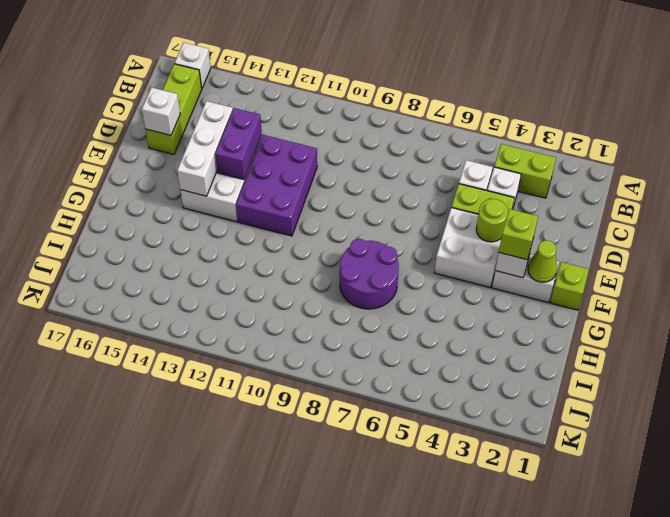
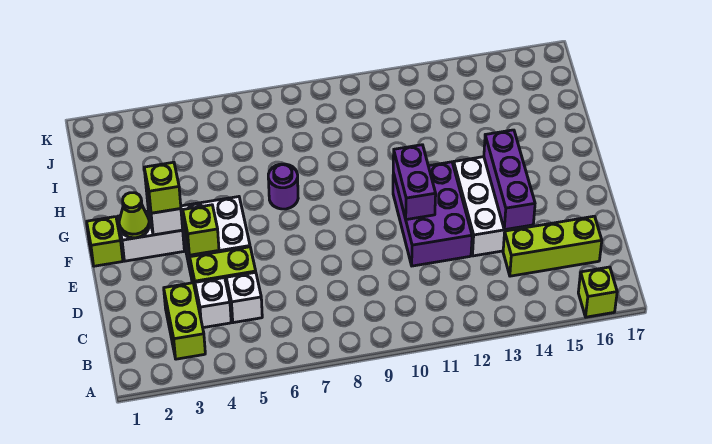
white brick A16 level 1 -> lime brick A16 level 1
lime brick B3:B4 level 1 -> lime brick B3:C3 level 1
lime brick B16:D16 level 1 -> lime brick C14:C16 level 1
purple brick D13:E13 level 2 -> purple brick E11:F11 level 2
white brick D14:F14 level 2 -> purple brick D14:F14 level 2
white brick D16 level 2 -> none
lime round brick E4 level 2 -> lime brick E4 level 2
purple round brick G7:H8 level 1 -> purple round brick G7 level 1

